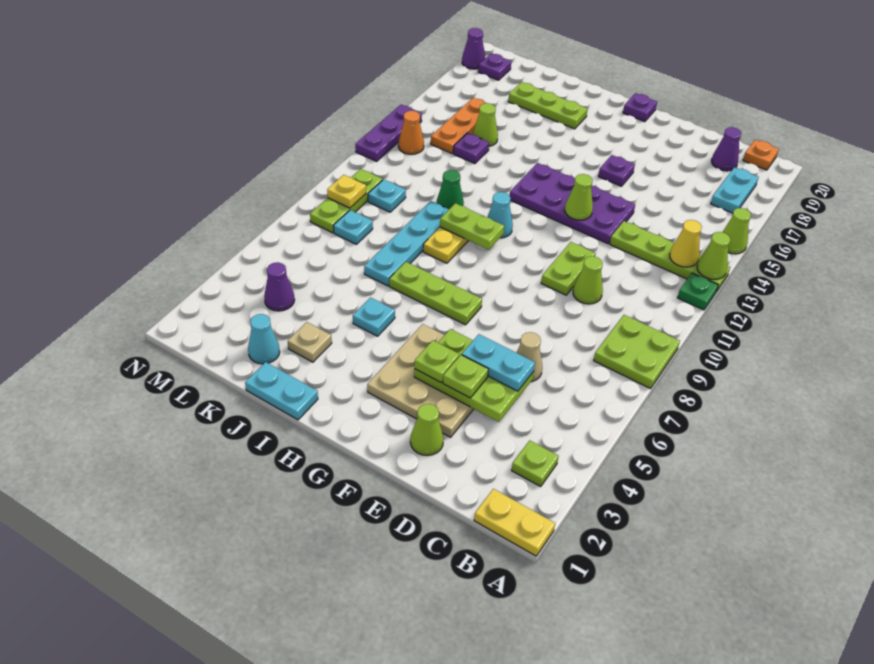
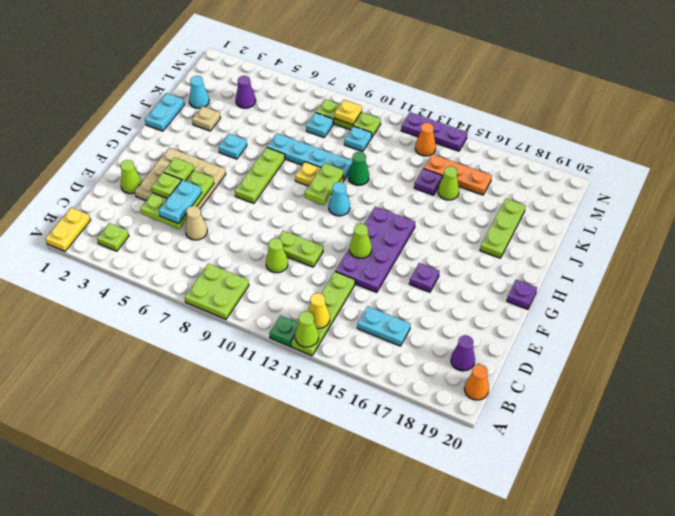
lime cone A15 level 1 -> none
cyan plate B17:B18 level 1 -> cyan plate C15:C16 level 1
orange plate B20 level 1 -> orange cone B20 level 1
purple plate M19 level 1 -> none
purple cone N19 level 1 -> none

